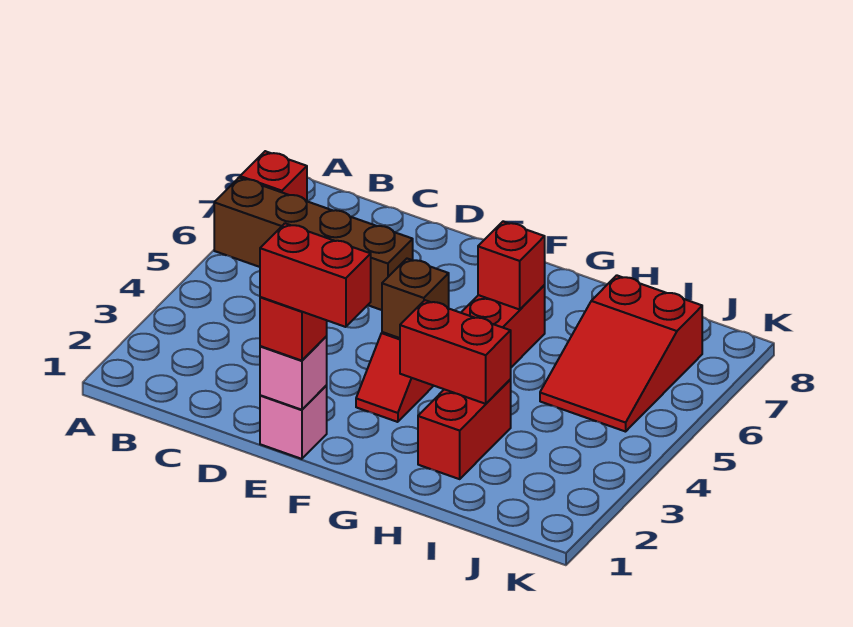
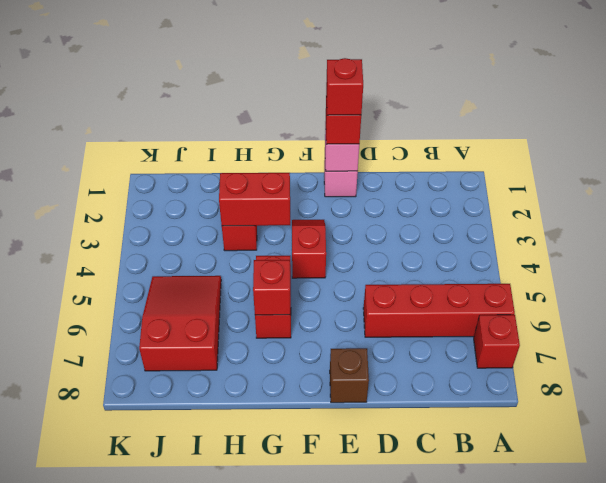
brown brick A6:D6 level 1 -> red brick A6:D6 level 1
red brick E1:F1 level 4 -> red brick E1 level 4
brown brick F4 level 2 -> brown brick E8 level 1

